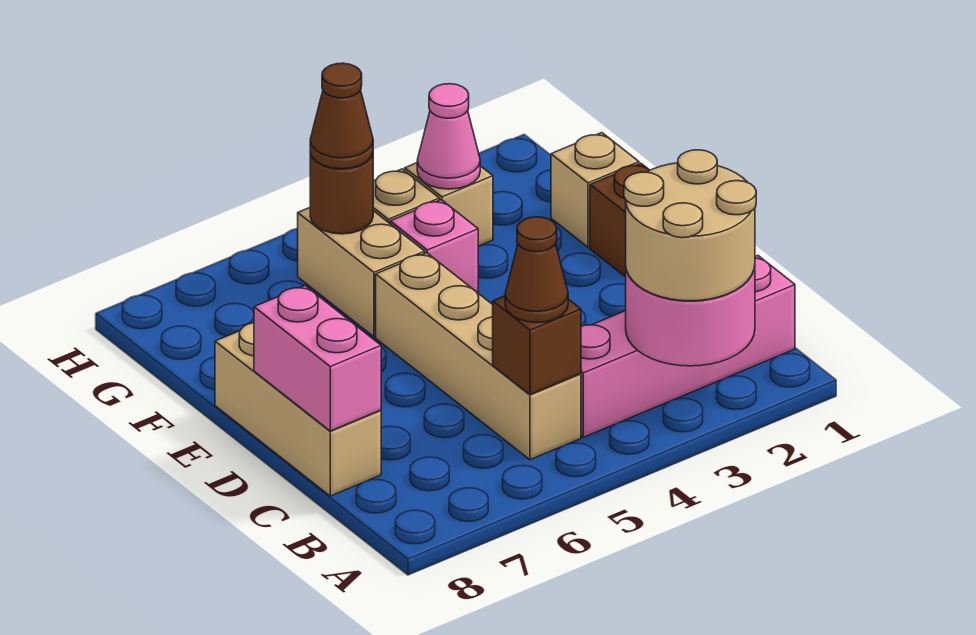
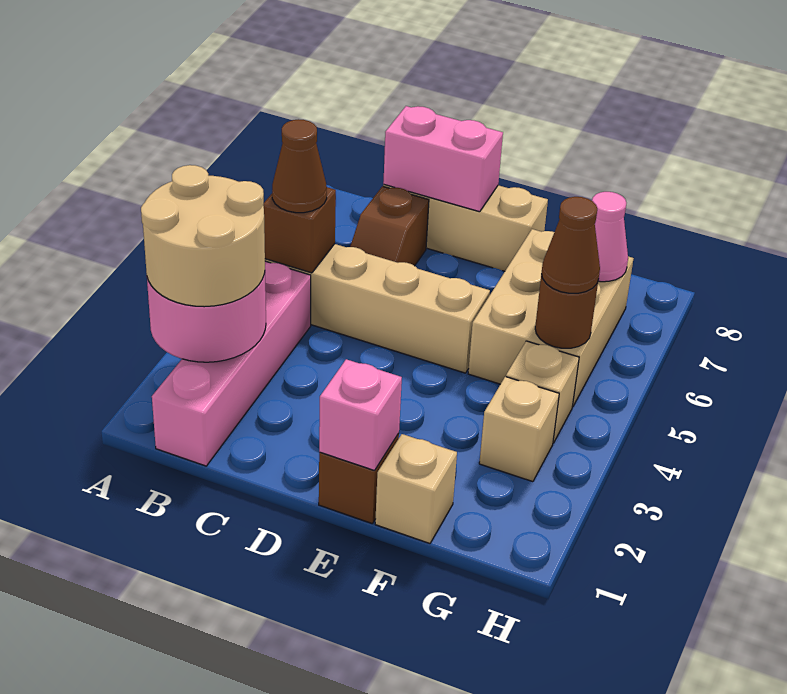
none -> brown slope C6:C7 level 1 top 7
pink brick F4 level 1 -> pink brick E1 level 2
tan brick F5:G5 level 1 -> tan brick F5:G7 level 1
pink cone G3 level 2 -> pink cone G7 level 2

